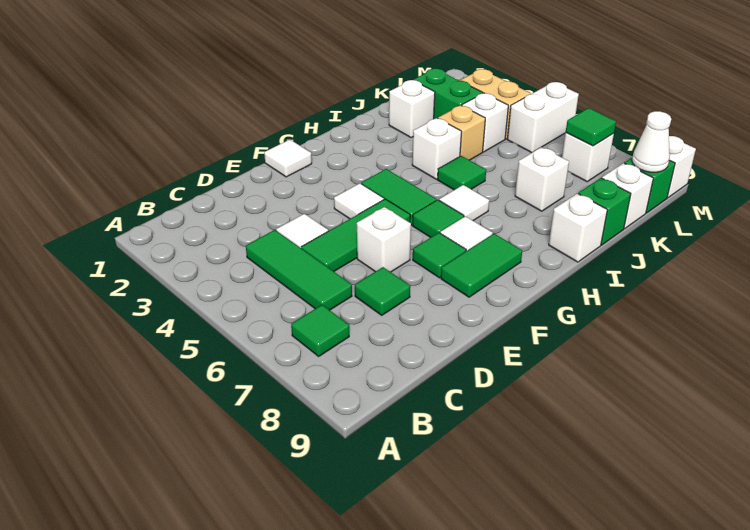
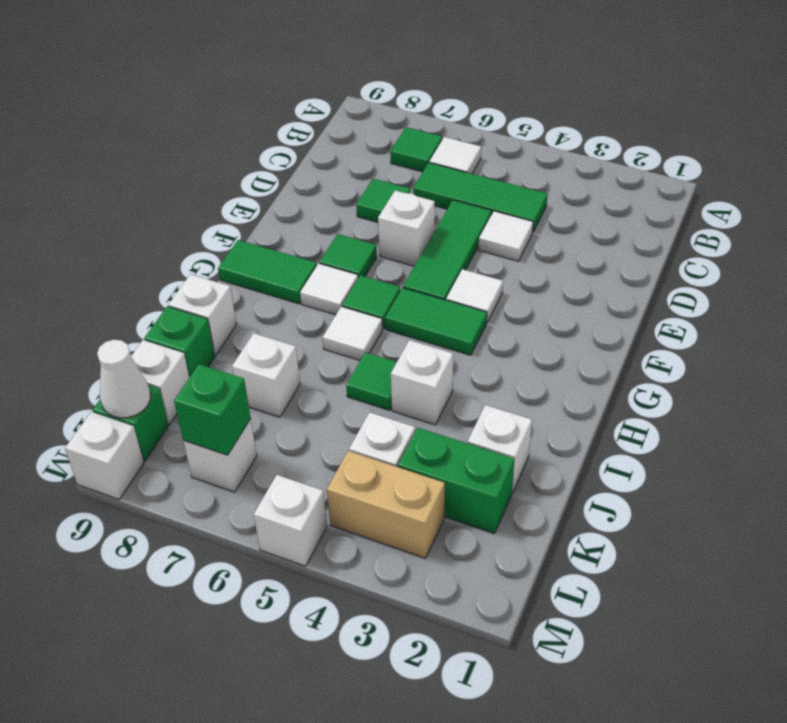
white tile F1 level 1 -> white tile B6 level 1
green tile F8:G8 level 1 -> green tile G8:G9 level 1
tan brick J4 level 1 -> none
white brick L5:M5 level 1 -> white brick M5 level 1
green tile L7 level 2 -> green brick L7 level 2

